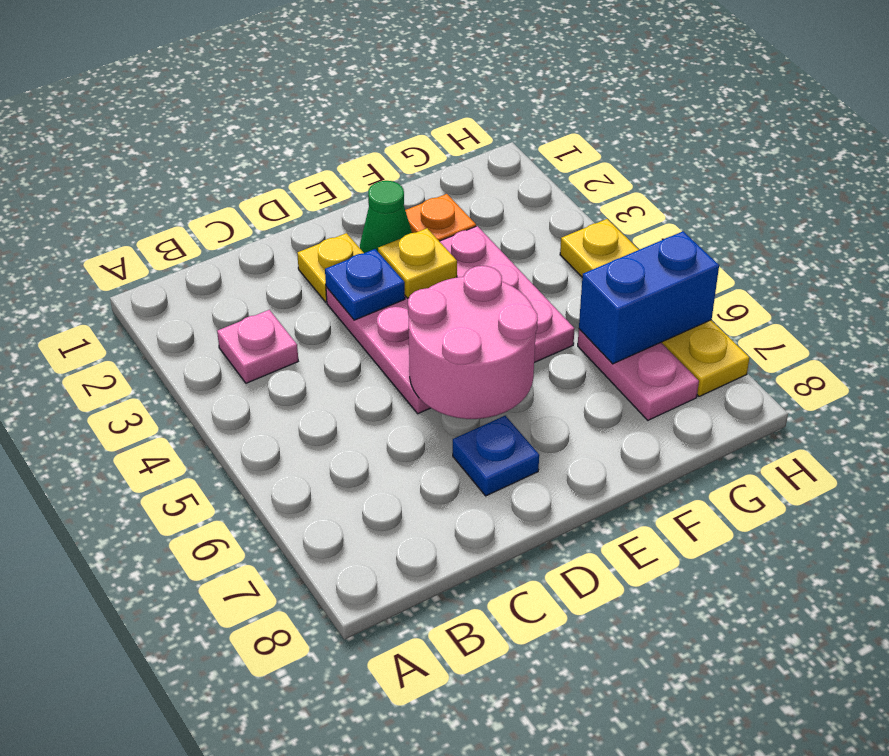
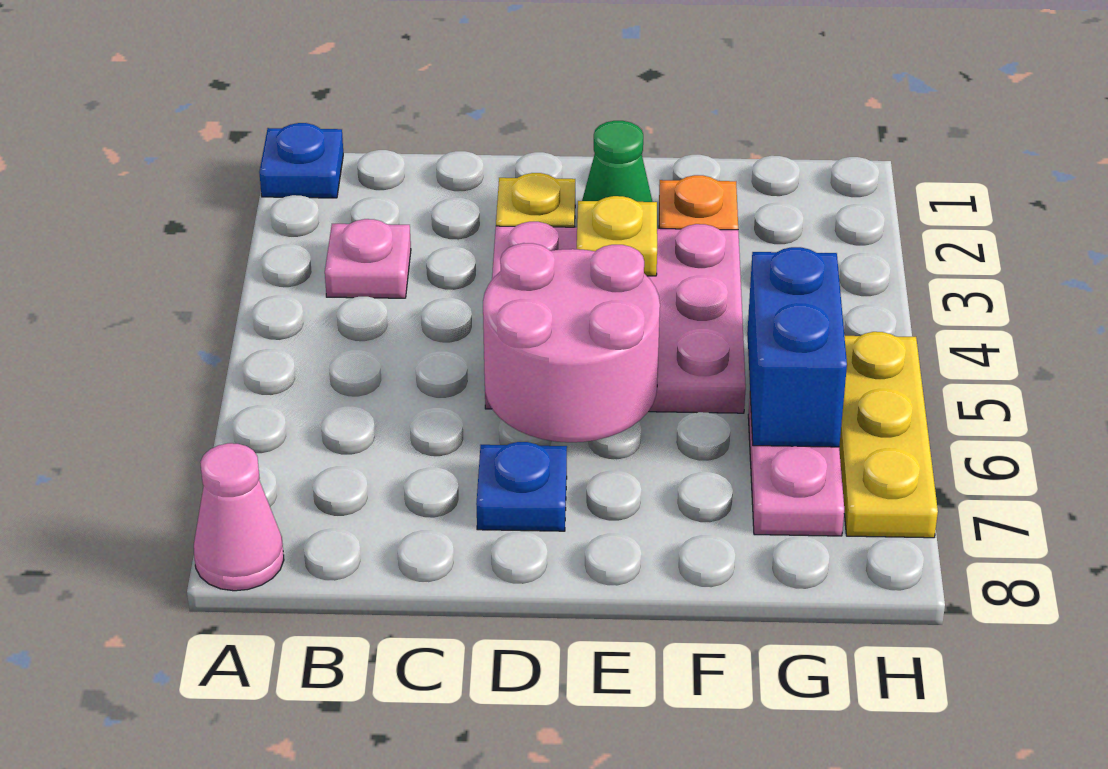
none -> pink cone A8 level 1
blue plate D3 level 2 -> blue plate A1 level 1
blue brick G6:H6 level 2 -> blue brick G5:G6 level 2
yellow plate H4:H7 level 1 -> yellow plate H5:H7 level 1

